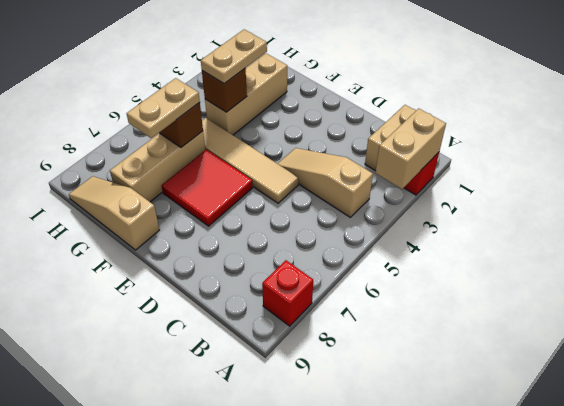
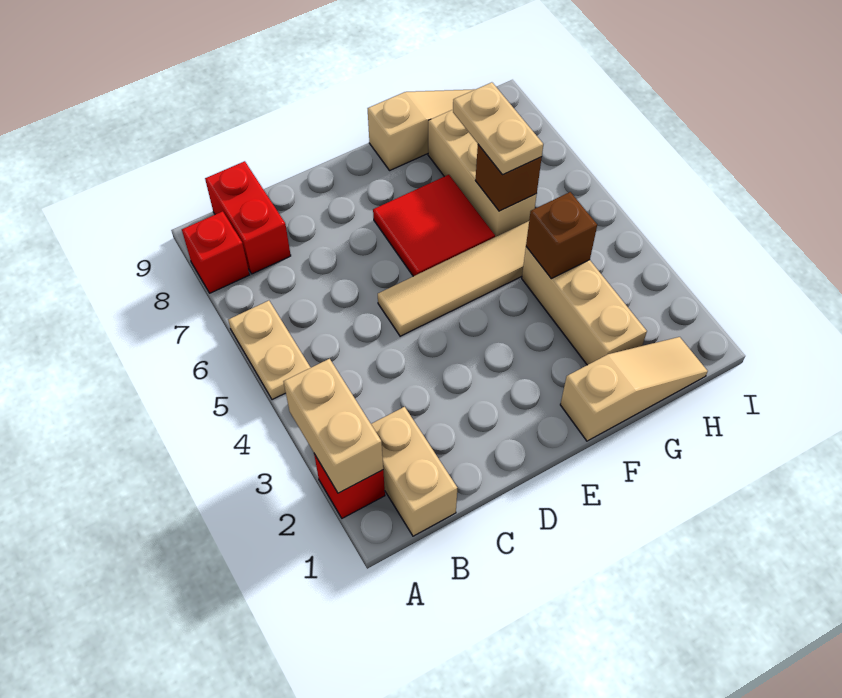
tan slope B4:D4 level 1 top B -> tan slope F1:H1 level 1 top F
none -> red brick B8:B9 level 1
tan plate G3:G4 level 3 -> tan plate A5:A6 level 1

